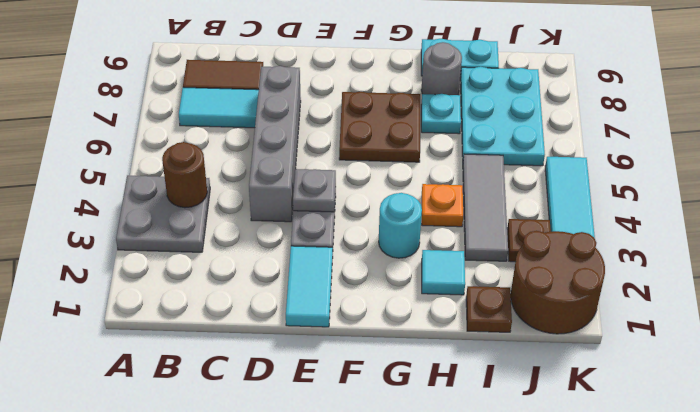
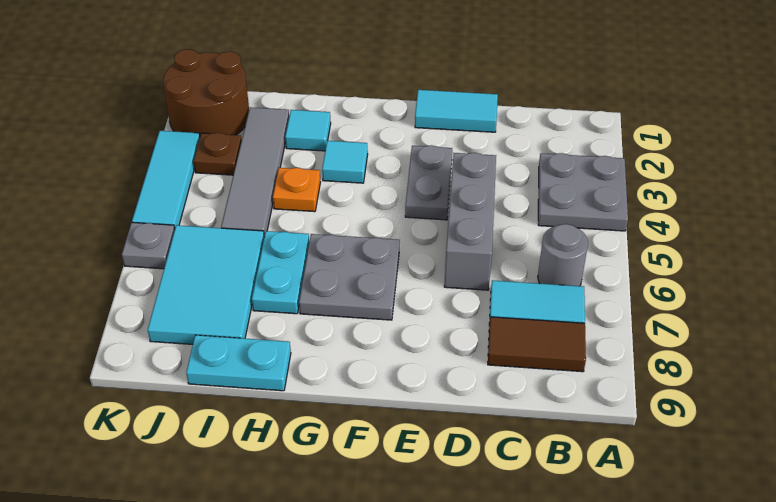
brown round brick B4 level 2 -> none
grey brick D4:D7 level 1 -> grey brick D4:D6 level 1
cyan tile E1:E2 level 1 -> cyan tile D1:E1 level 1
grey plate E4 level 2 -> grey plate K6 level 1
brown plate F6:G7 level 1 -> grey plate F6:G7 level 1
cyan round brick G3 level 1 -> cyan tile G3 level 1
cyan plate H7 level 1 -> cyan plate H6:H7 level 1
grey round brick H8 level 1 -> grey round brick B6 level 1
brown plate I1 level 1 -> none
grey tile I3:I5 level 1 -> grey tile I2:I5 level 1
cyan plate I6:J8 level 1 -> cyan tile I6:J8 level 1

